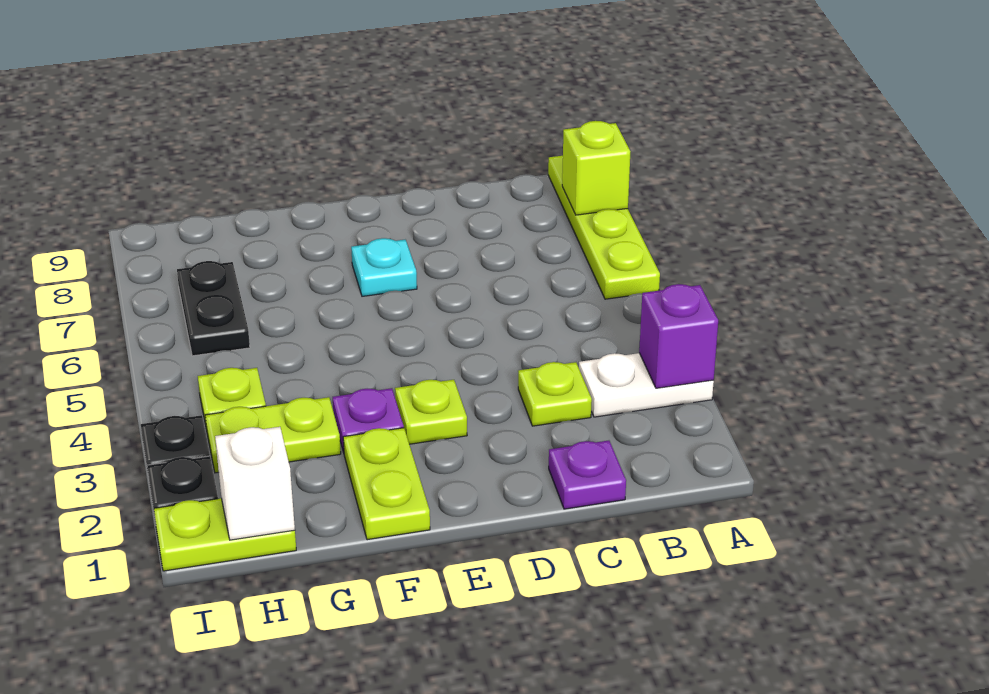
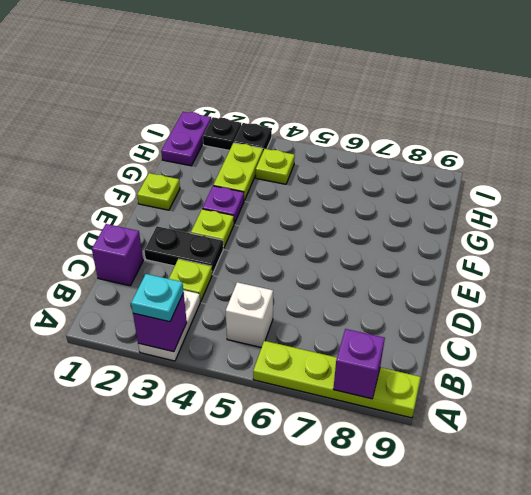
lime brick A8 level 2 -> purple brick A8 level 2
purple plate C1 level 1 -> purple brick C1 level 1
cyan plate E7 level 1 -> cyan plate A3 level 3
lime plate F1:F2 level 1 -> lime plate F1 level 1
lime plate H1:I1 level 1 -> purple plate H1:I1 level 1
white brick H1 level 2 -> white brick B5 level 1
black plate H6:H7 level 1 -> black plate D2:D3 level 1

